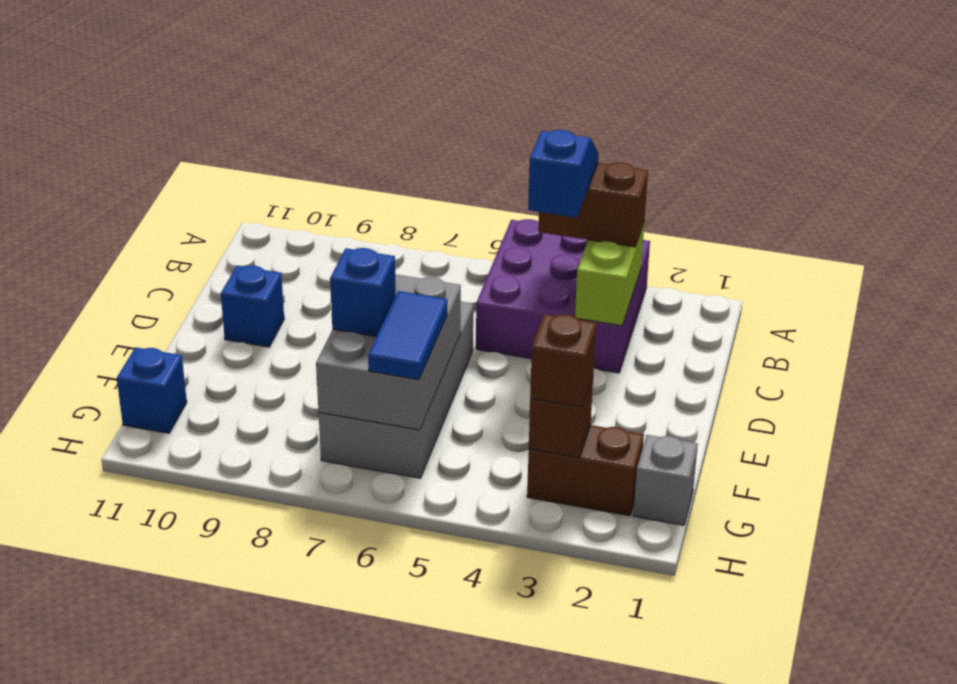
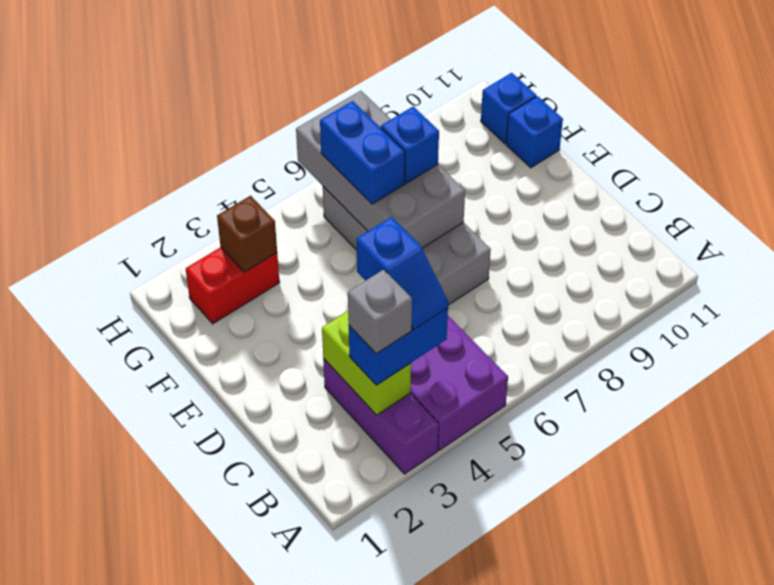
brown brick B3:B4 level 3 -> blue brick B3:B4 level 3
blue brick D10 level 1 -> blue brick F11 level 1
grey brick E6:G7 level 2 -> grey brick E6:H7 level 2
blue tile F6:G6 level 3 -> blue brick F6:G6 level 3
grey brick G1 level 1 -> grey brick B3 level 4
brown brick G2:G3 level 1 -> red brick G2:G3 level 1
brown brick G3 level 3 -> none

